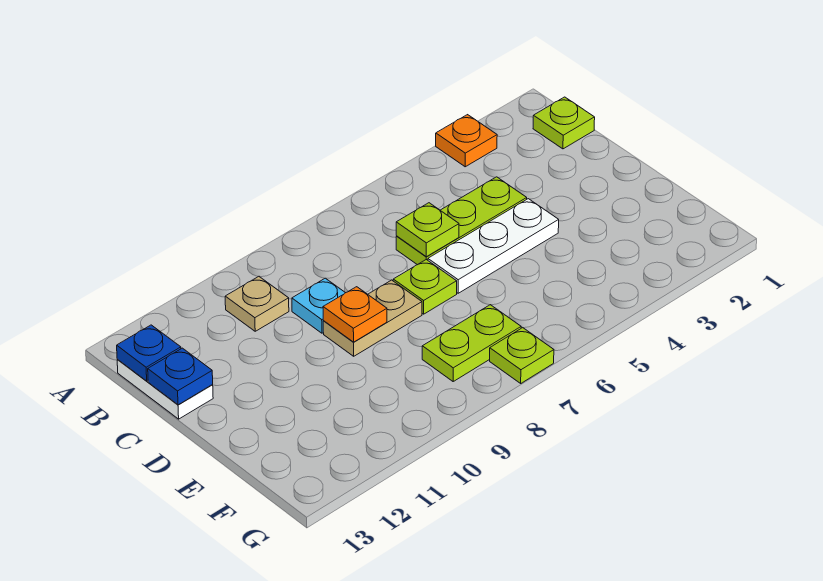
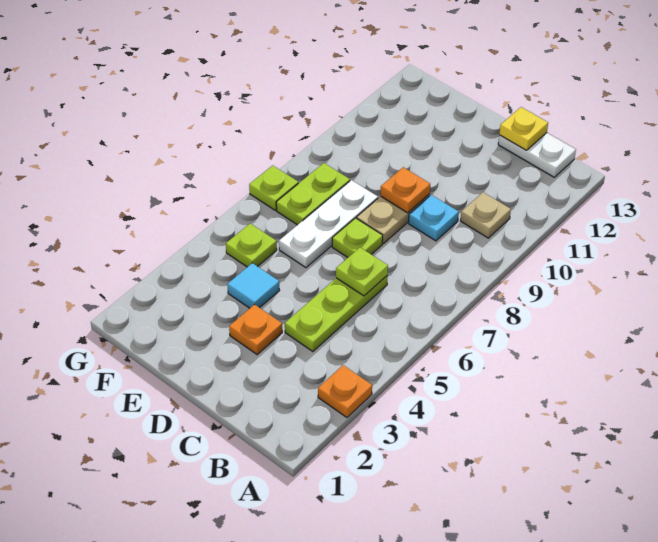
lime plate B1 level 1 -> lime plate F5 level 1
blue plate B13 level 2 -> none
blue plate C13 level 2 -> yellow plate C13 level 2
none -> orange plate D3 level 1
white plate D4:D6 level 1 -> white plate E6:E8 level 1
none -> cyan tile E4 level 1

